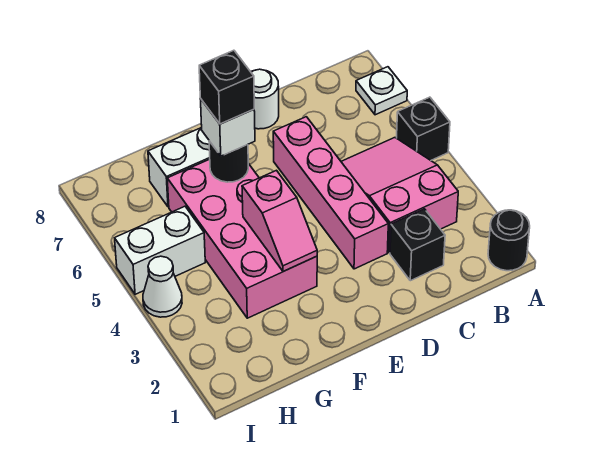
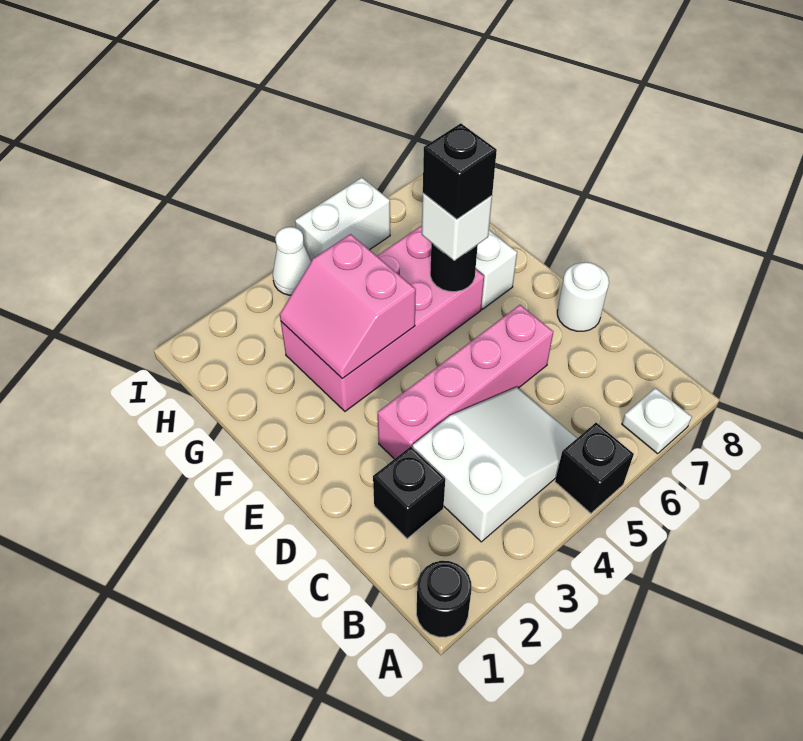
pink slope B3:C5 level 1 top 3 -> white slope B3:C5 level 1 top 3
pink slope F3:F4 level 2 top 4 -> pink slope F3:G4 level 2 top 4
white brick H5:I5 level 1 -> white brick I5:I6 level 1

